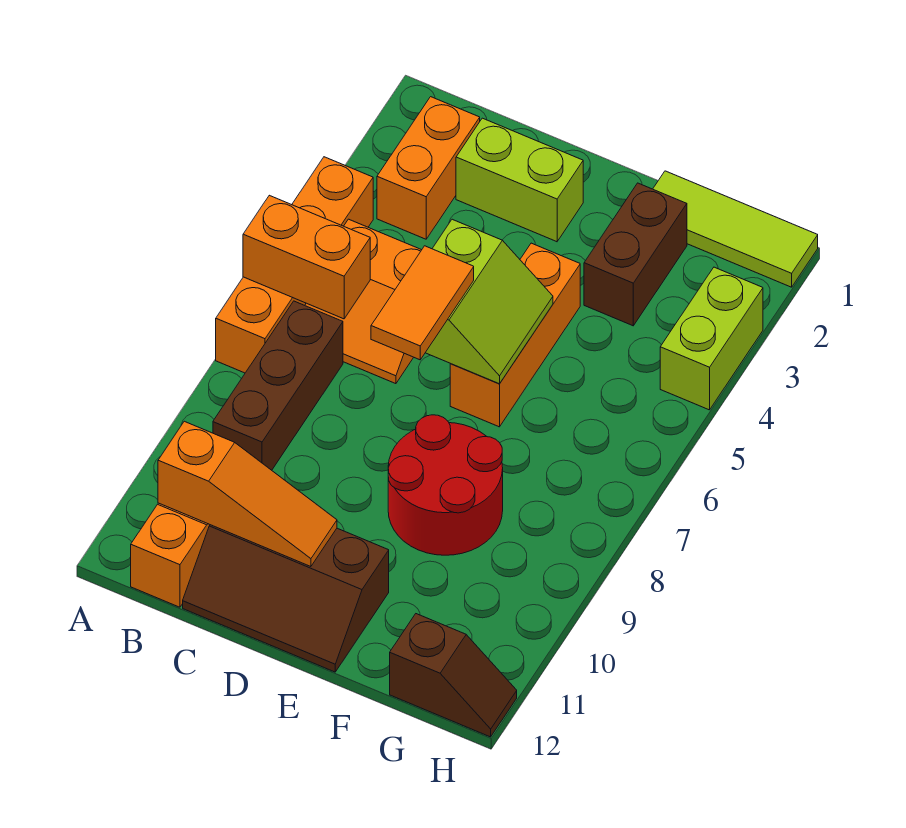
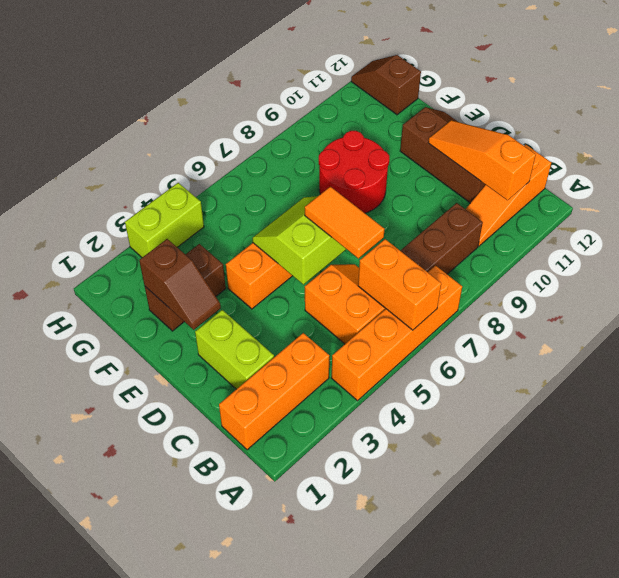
orange brick B2:B3 level 1 -> orange brick B1:B3 level 1
orange tile D6:D7 level 3 -> orange tile C6:D6 level 3
none -> brown slope E2:F2 level 2 top F
lime tile F1:H1 level 1 -> none

